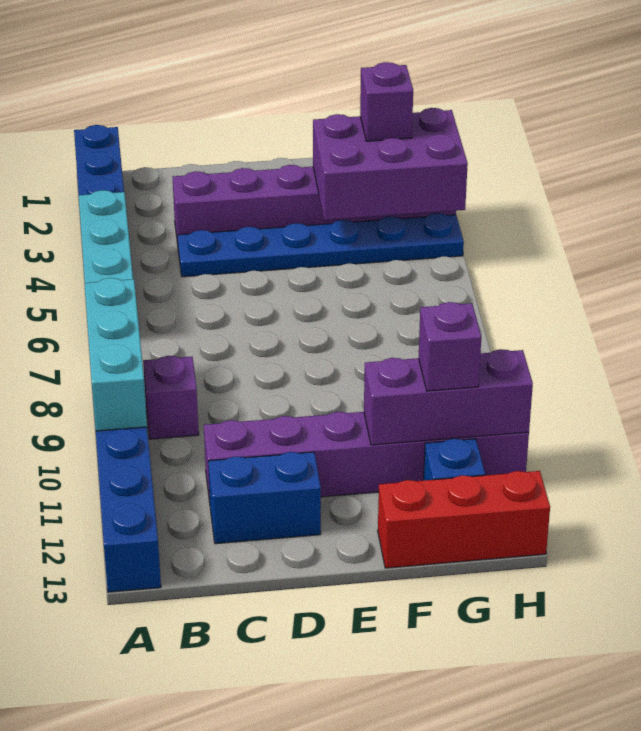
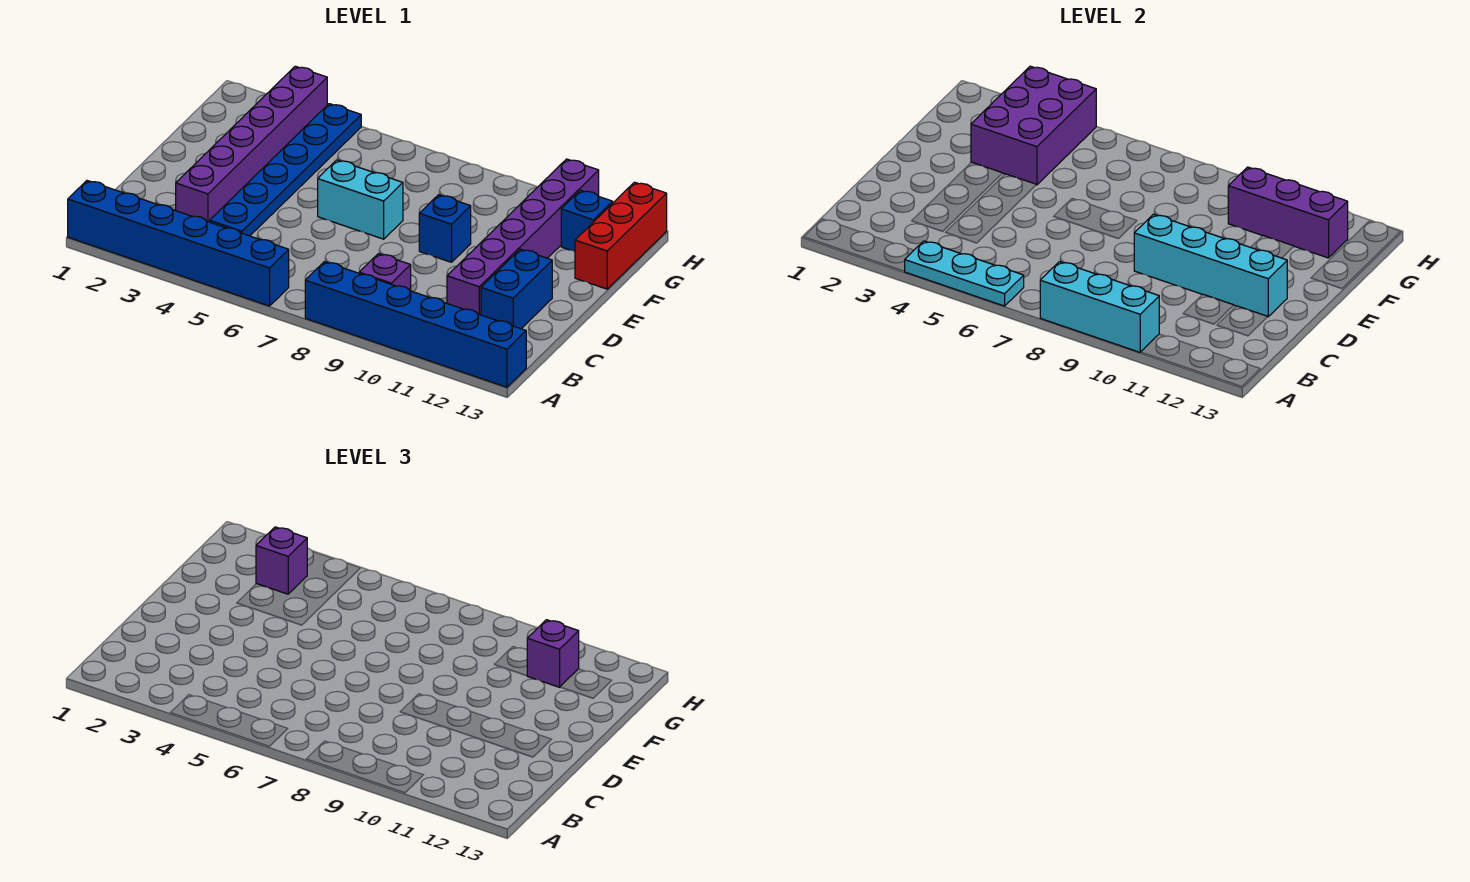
none -> cyan brick D9:D12 level 2
none -> cyan brick E6:E7 level 1
none -> blue brick E9 level 1
purple brick F11:H11 level 2 -> purple brick G10:G12 level 2

